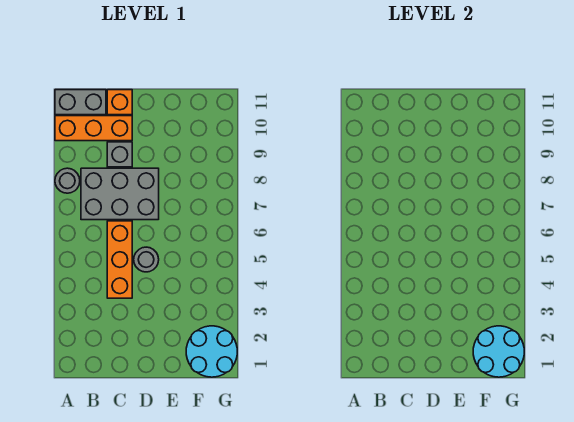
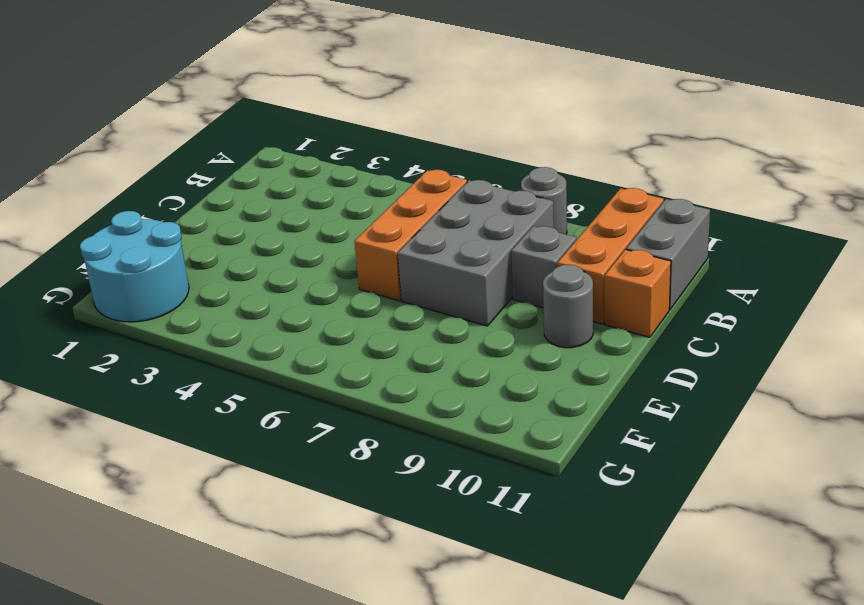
orange brick C4:C6 level 1 -> orange brick B6:D6 level 1
grey round brick D5 level 1 -> grey round brick D10 level 1
cyan round brick F1:G2 level 2 -> none

